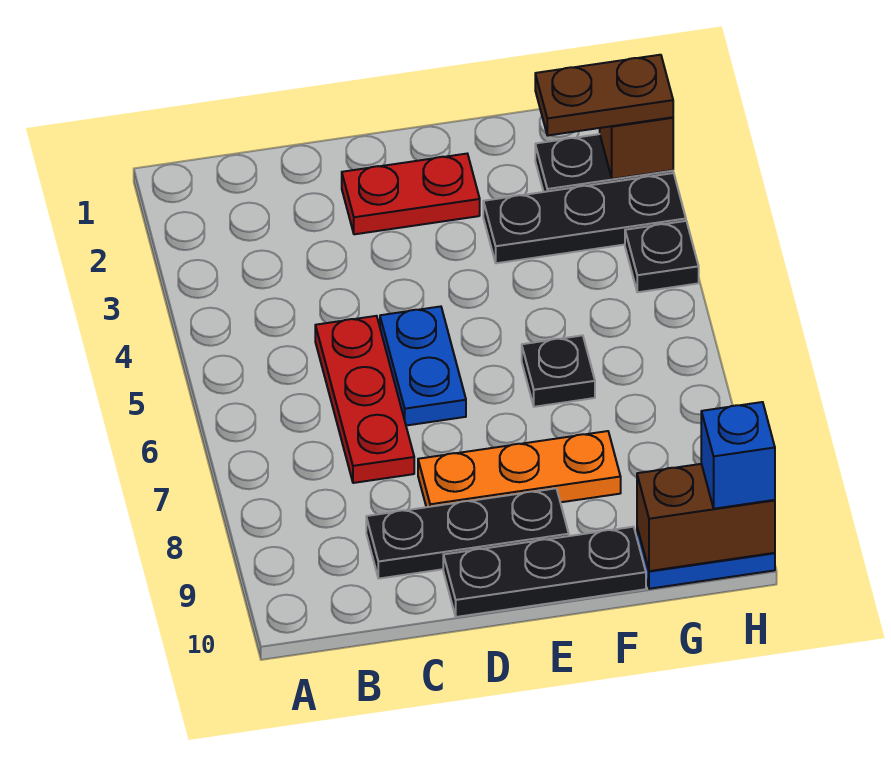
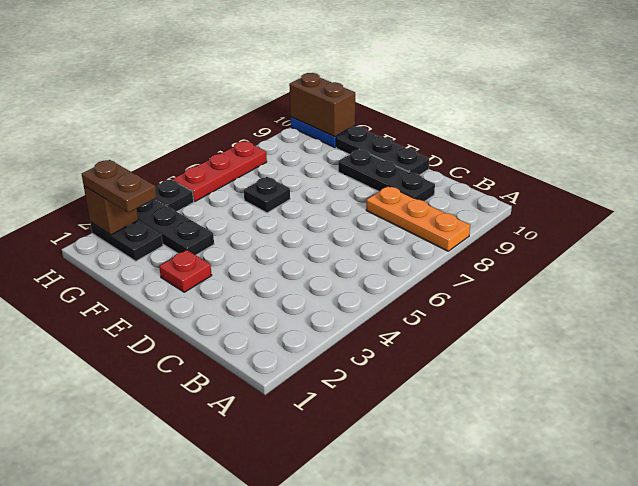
red plate C5:C7 level 1 -> red plate H5:H7 level 1
red plate D2:E2 level 1 -> red plate E2 level 1
blue plate D5:D6 level 1 -> none
orange plate D8:F8 level 1 -> orange plate A8:C8 level 1
blue brick H10 level 3 -> none

